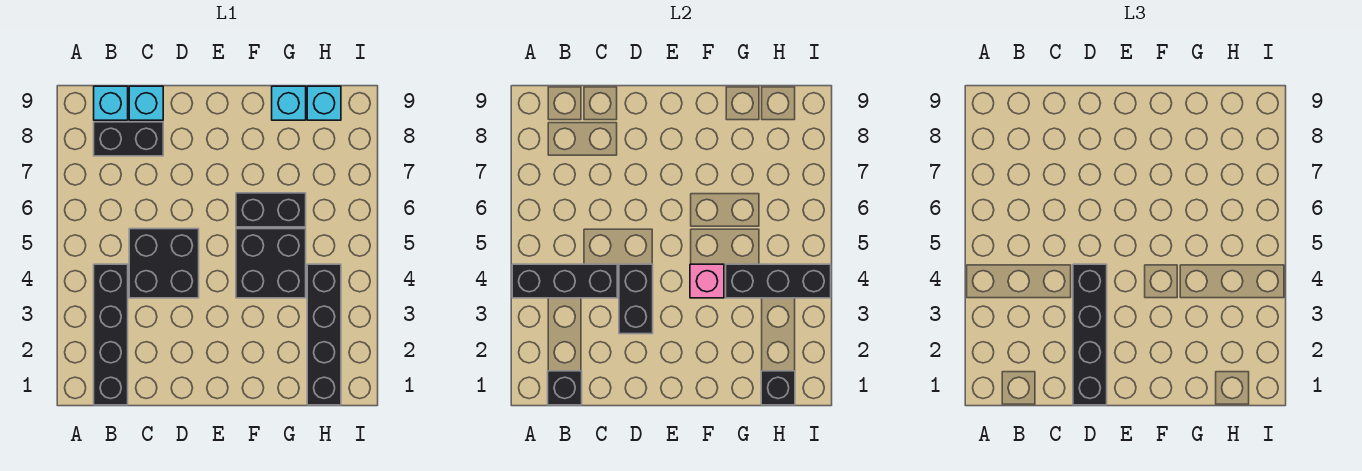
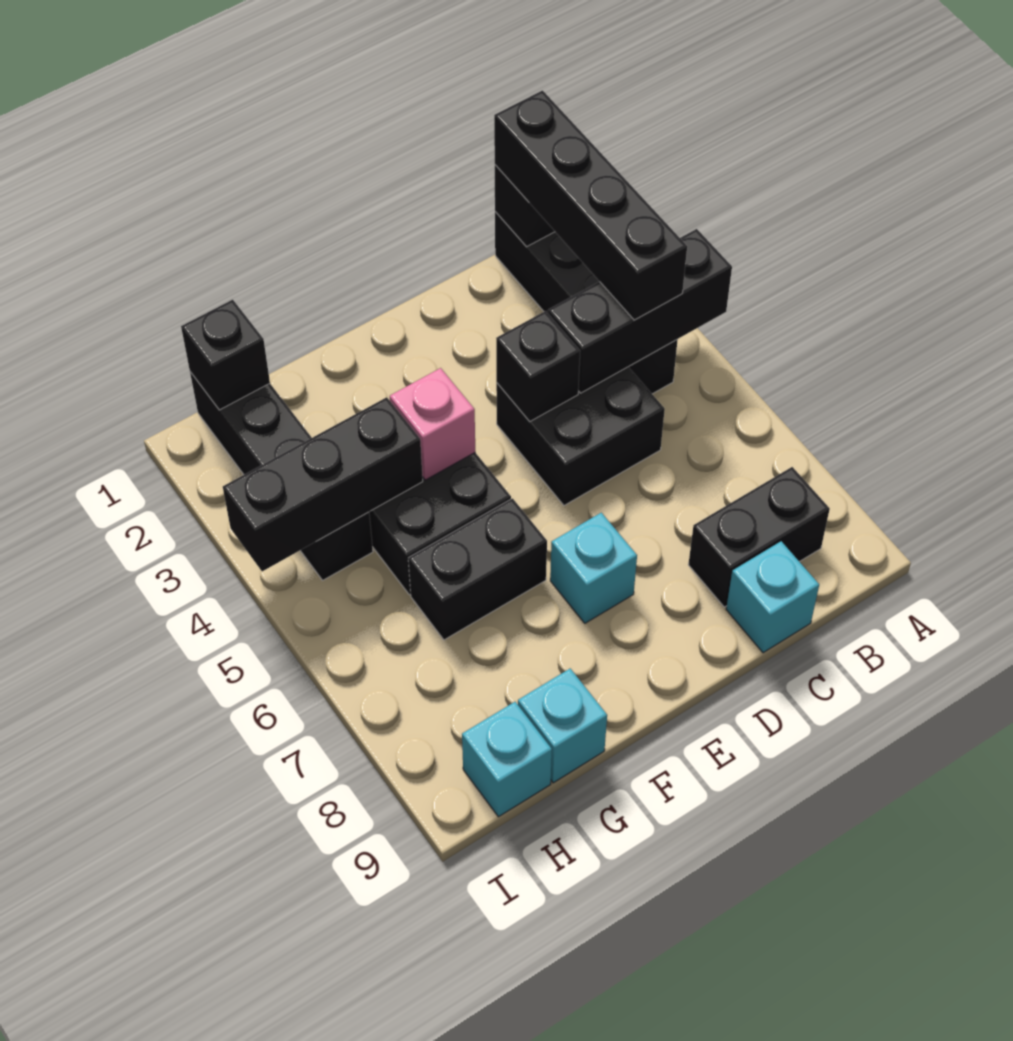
cyan brick B9 level 1 -> cyan brick E7 level 1
black brick D1:D4 level 3 -> black brick B1:B4 level 3
black brick D3:D4 level 2 -> black brick D4 level 2

